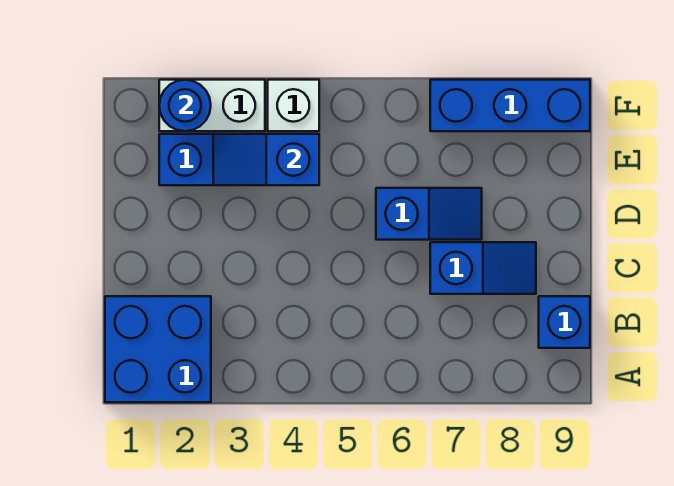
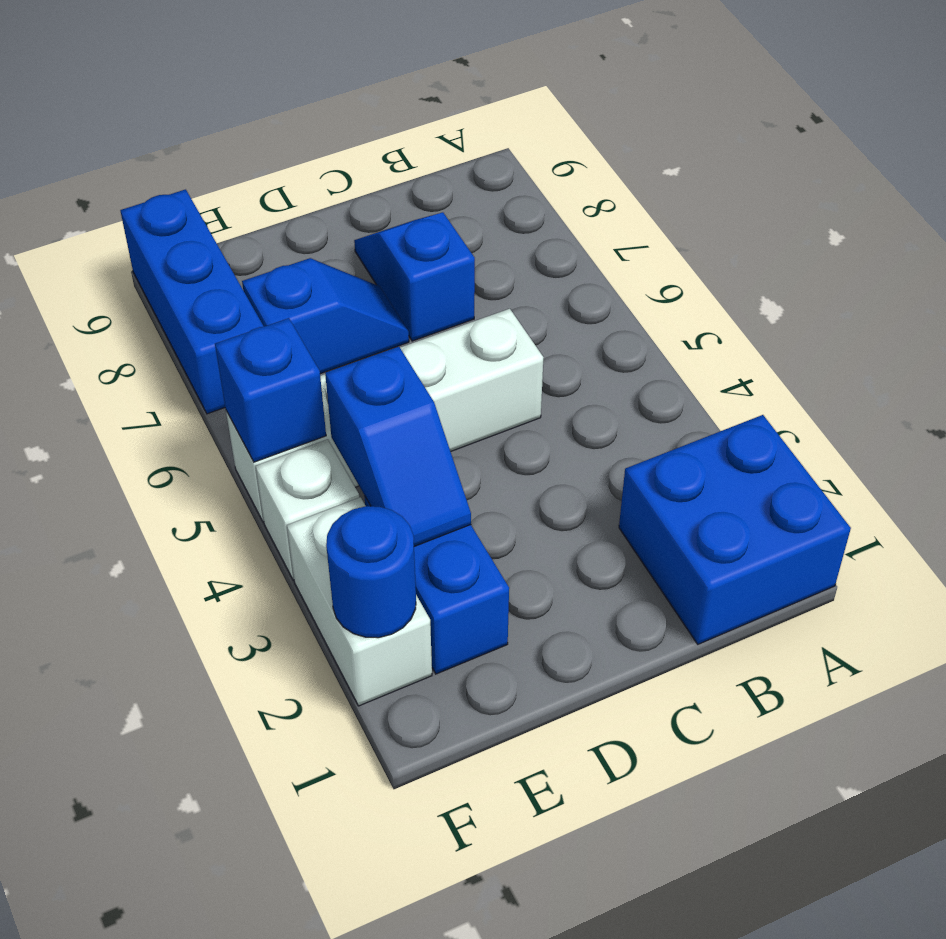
blue brick B9 level 1 -> blue brick F5 level 2
none -> white brick C5:F5 level 1
blue slope D6:D7 level 1 top 6 -> blue slope D7:E7 level 1 top E

